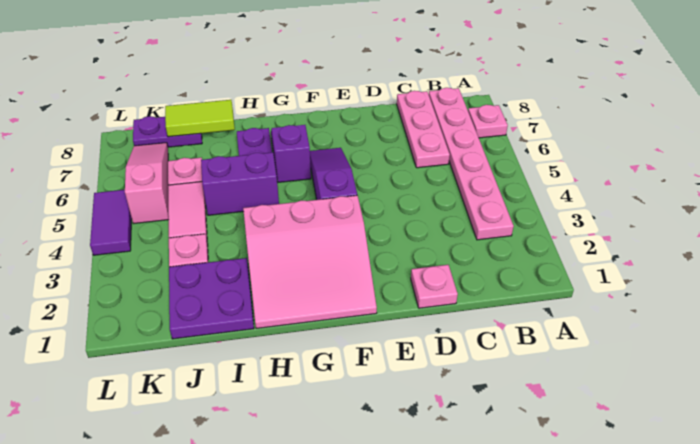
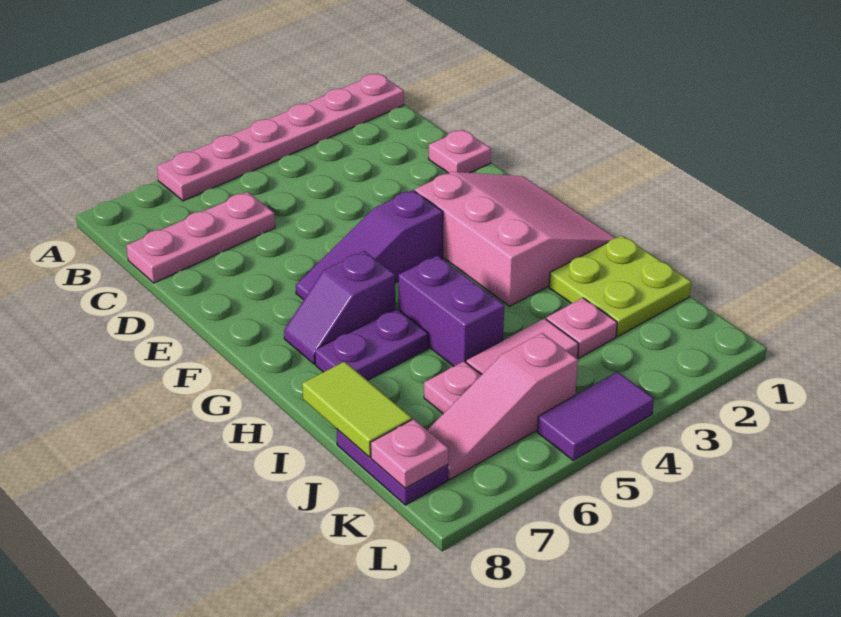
pink plate A7 level 1 -> pink plate K8 level 2
pink plate B3:B8 level 1 -> pink plate A1:A6 level 1
purple plate I1:J2 level 1 -> lime plate I1:J2 level 1

